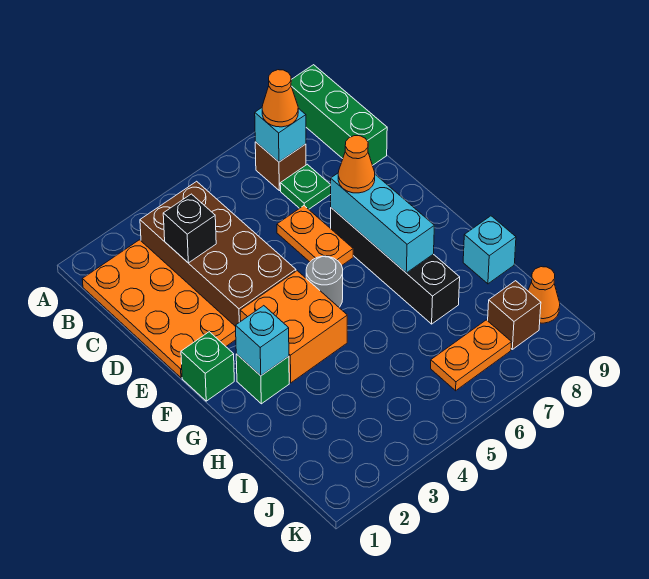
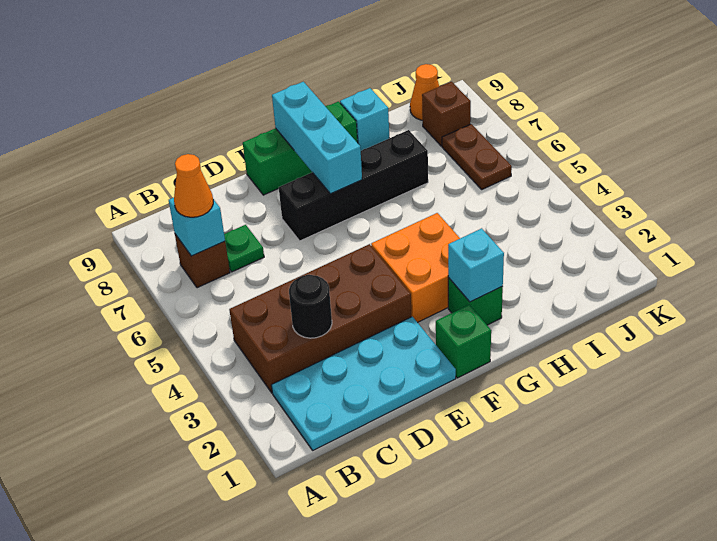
green brick A9:C9 level 1 -> green brick E9:G9 level 1
orange plate B1:E2 level 1 -> cyan plate B1:E2 level 1
black brick C3 level 2 -> black round brick C3 level 2
orange plate D6:E6 level 1 -> none
cyan brick E7:G7 level 2 -> cyan brick F7:F9 level 2
orange cone E7 level 3 -> none
grey round brick F5 level 1 -> none
orange plate J6:J7 level 1 -> brown plate J6:J7 level 1

